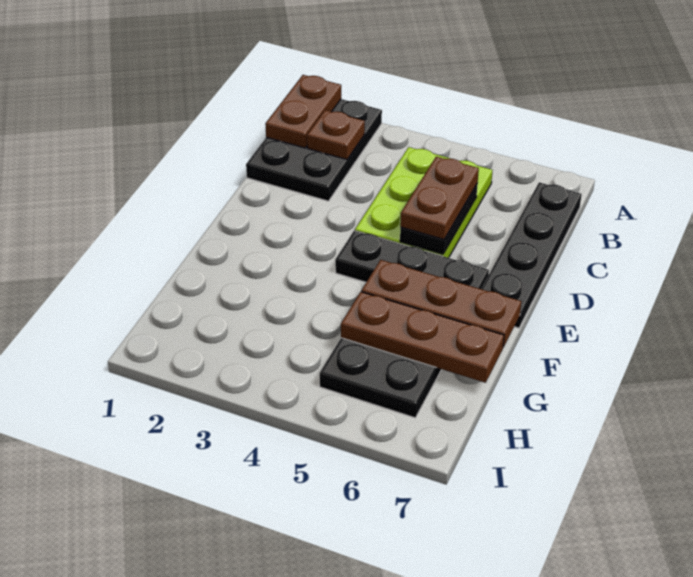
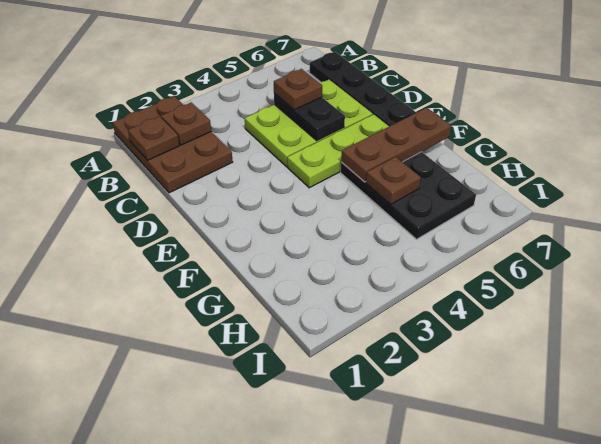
black plate A1:C2 level 1 -> brown plate A1:C2 level 1
brown plate A1:B1 level 2 -> brown plate B1 level 2
lime plate B4:D5 level 1 -> lime plate C4:D6 level 1
brown plate C5:D5 level 3 -> brown plate C5 level 3
black plate E4:E6 level 1 -> lime plate E4:E6 level 1
brown plate G5:G7 level 2 -> brown plate G5 level 2

